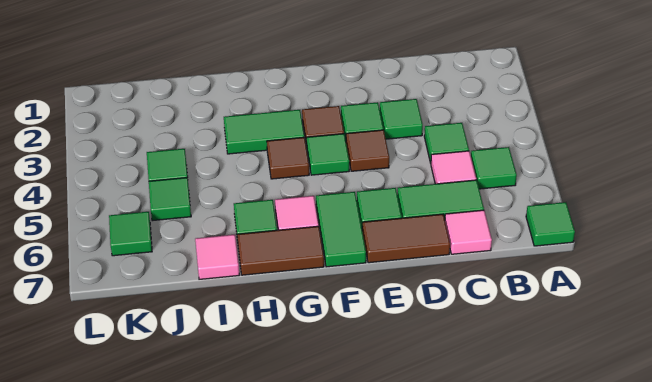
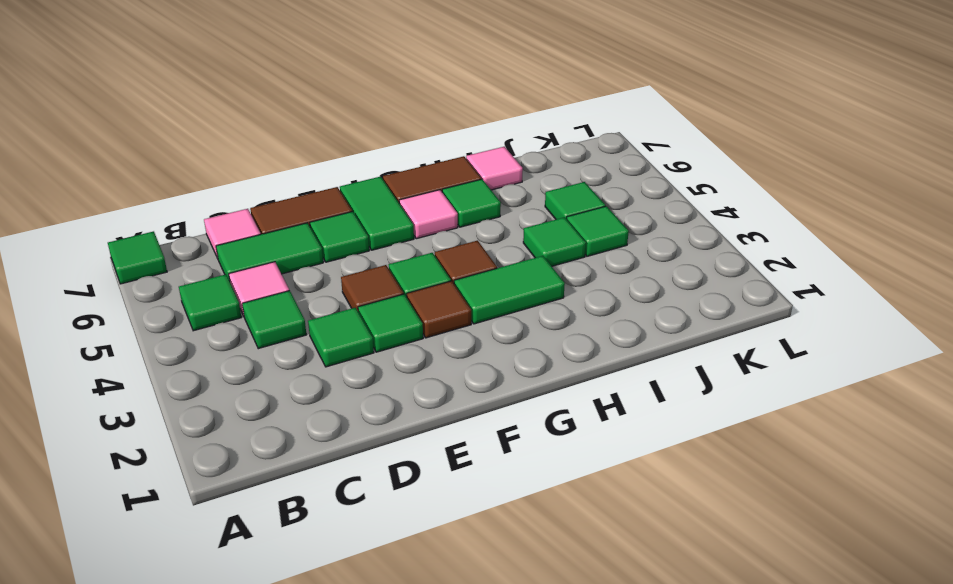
green tile K6 level 1 -> green tile I4 level 1

